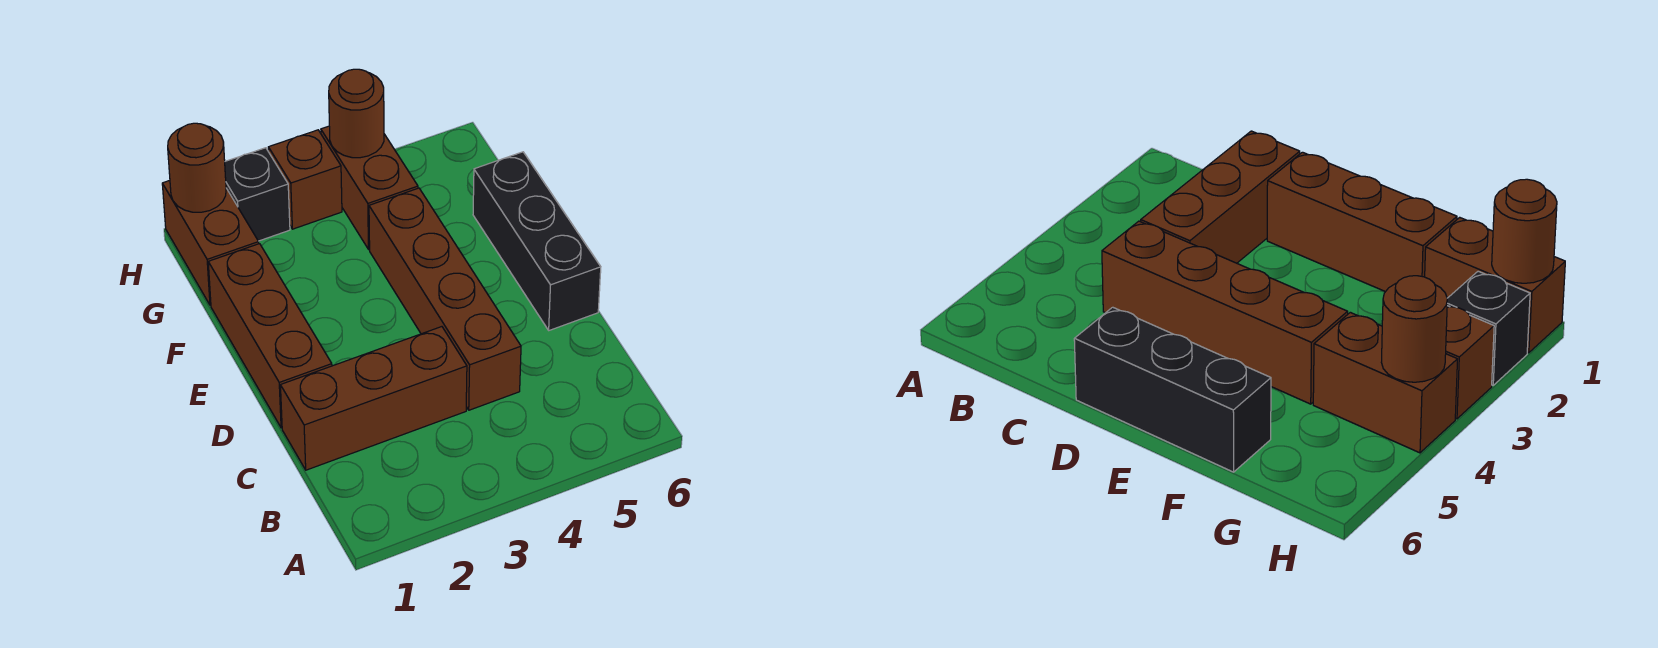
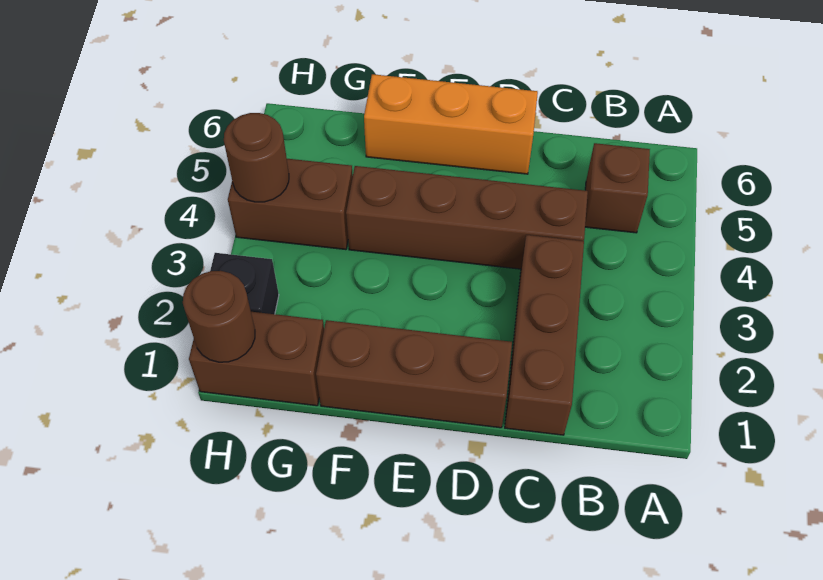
black brick D6:F6 level 1 -> orange brick D6:F6 level 1
brown brick H3 level 1 -> brown brick B5 level 1

